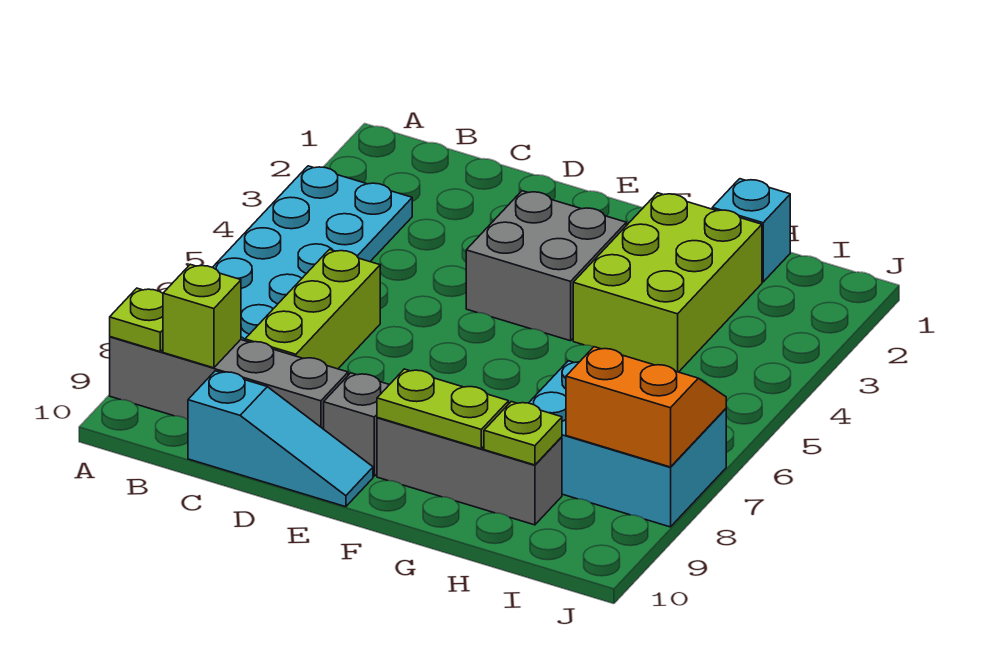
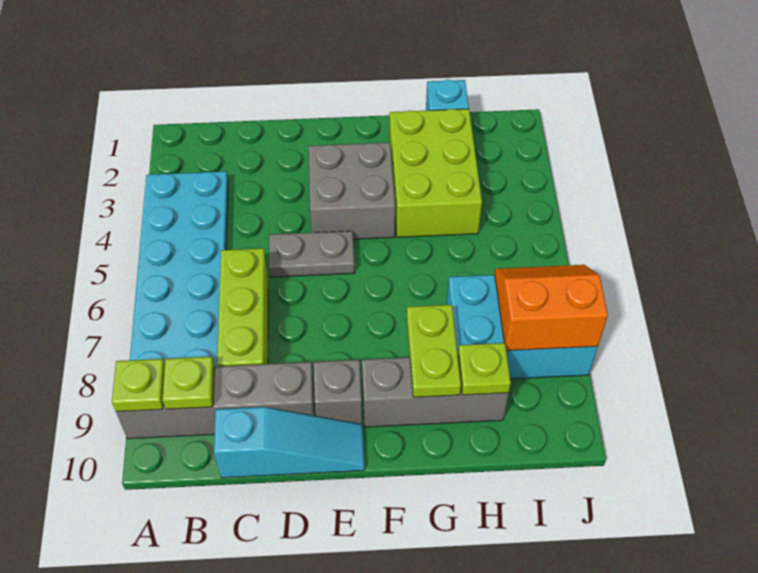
lime brick B9 level 2 -> lime plate B9 level 2
none -> grey plate D5:E5 level 1
lime plate F9:G9 level 2 -> lime plate G8:G9 level 2

